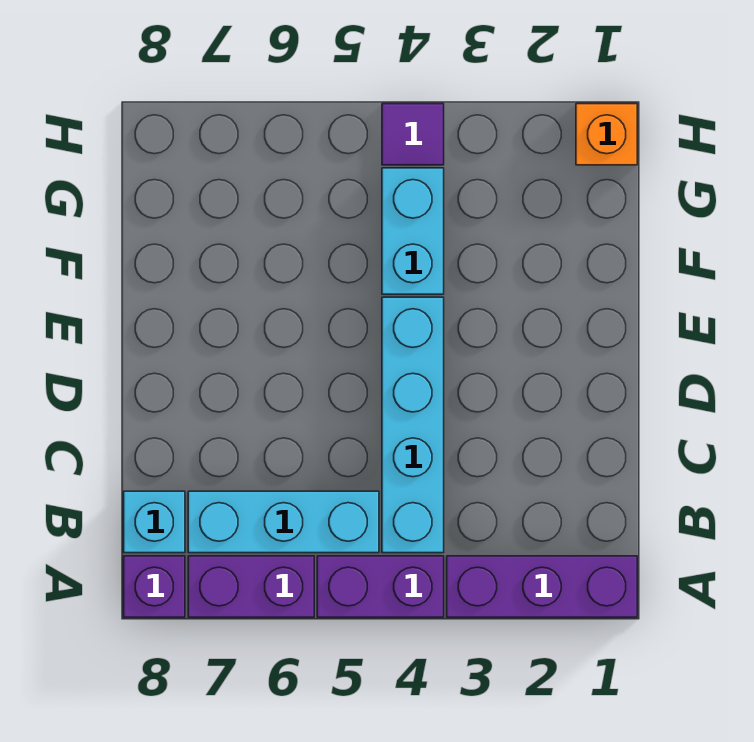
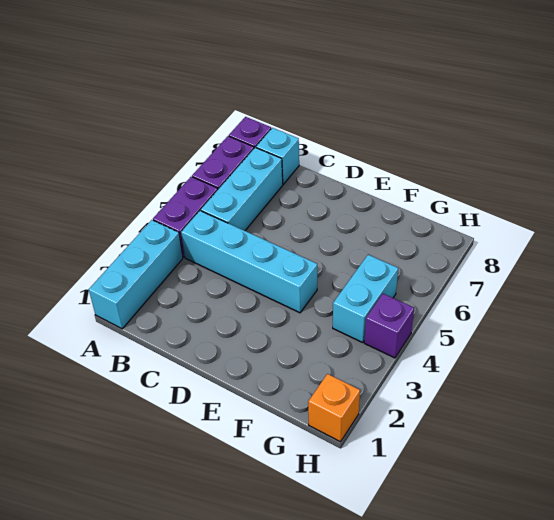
purple brick A1:A3 level 1 -> cyan brick A1:A3 level 1
cyan brick F4:G4 level 1 -> cyan brick G4:G5 level 1
purple tile H4 level 1 -> purple brick H4 level 1

